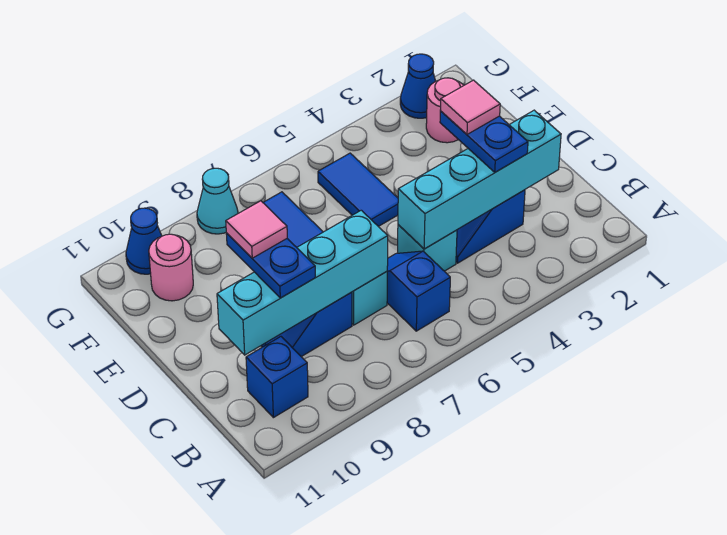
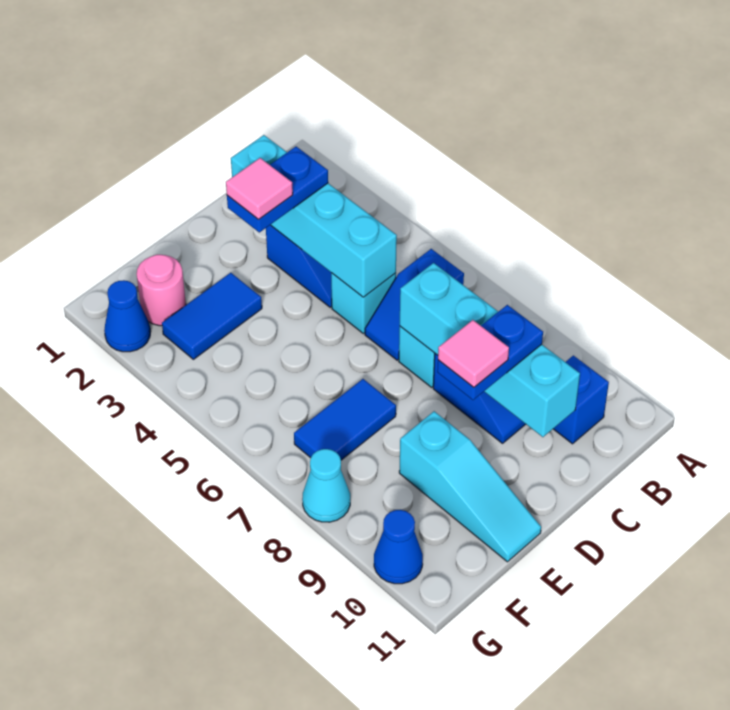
blue tile E5:F5 level 1 -> blue tile E3:F3 level 1
none -> cyan slope E9:E11 level 1 top 9
pink round brick F10 level 1 -> none

